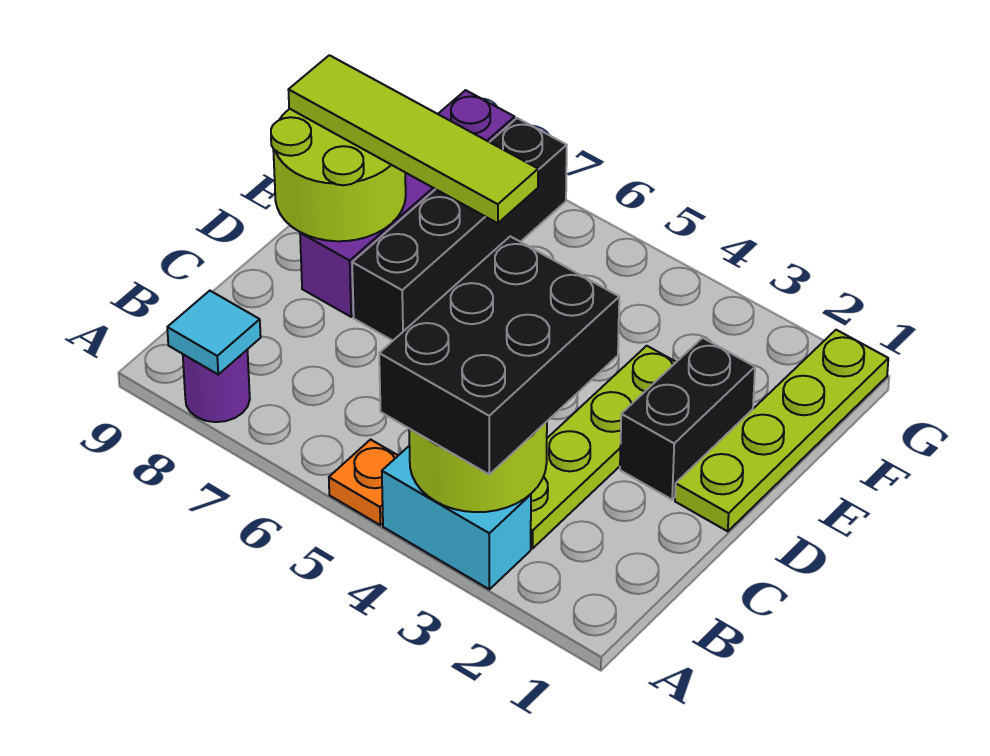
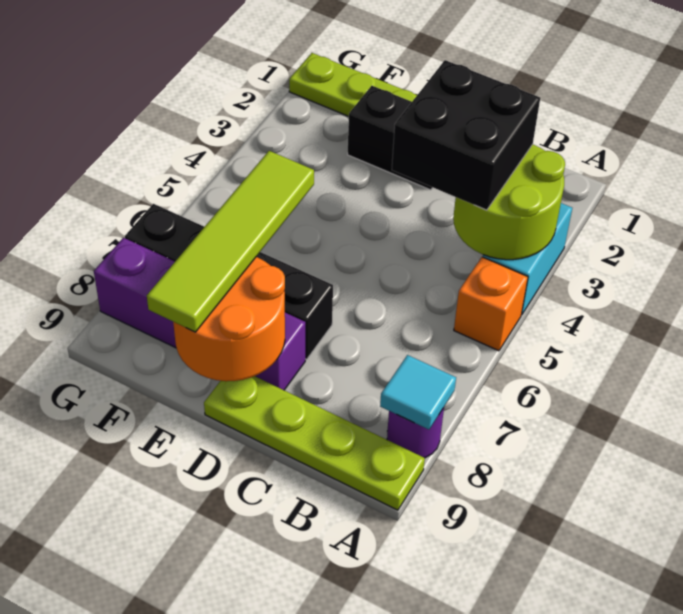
black brick A3:C4 level 3 -> black brick B3:C4 level 3
orange plate A5 level 1 -> orange brick A5 level 1
lime plate B3:E3 level 1 -> lime plate A9:D9 level 1
lime round brick D8:E9 level 2 -> orange round brick D8:E9 level 2

